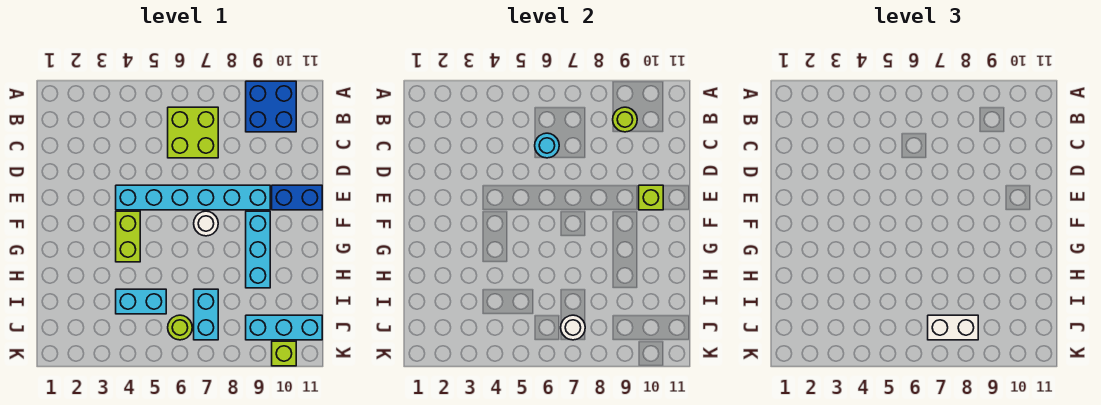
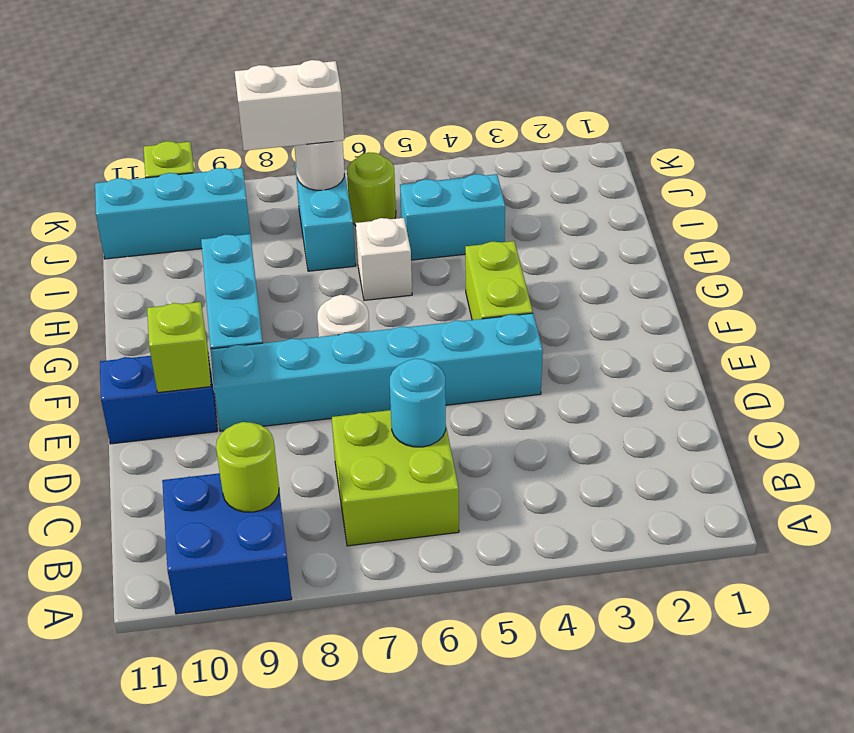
none -> white brick H6 level 1

